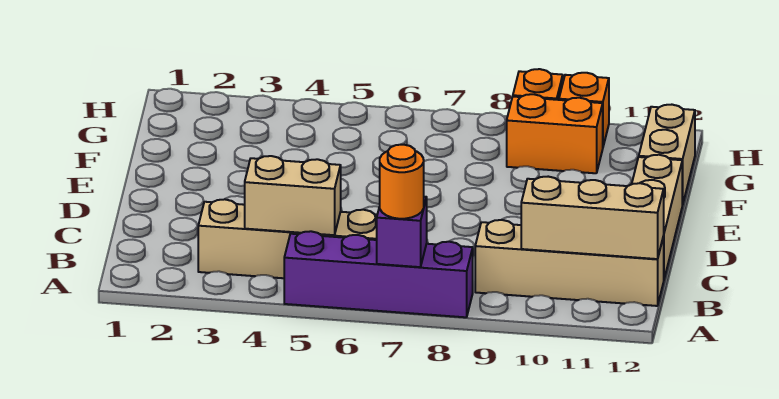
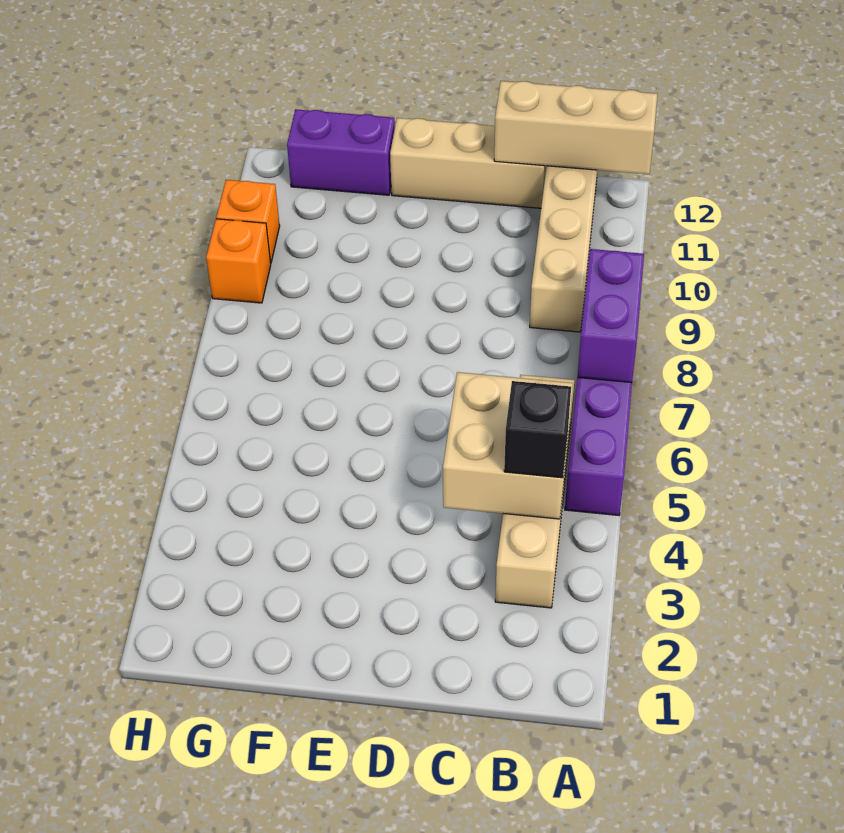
purple brick A7 level 2 -> purple brick A7:A8 level 2
orange round brick A7 level 3 -> none
tan brick B4:B5 level 2 -> tan brick B4:C5 level 2
none -> black brick B4 level 3
tan brick B10:B12 level 2 -> tan brick A12:C12 level 2
tan brick F12:G12 level 1 -> purple brick F12:G12 level 1
orange brick G9:G10 level 1 -> none

